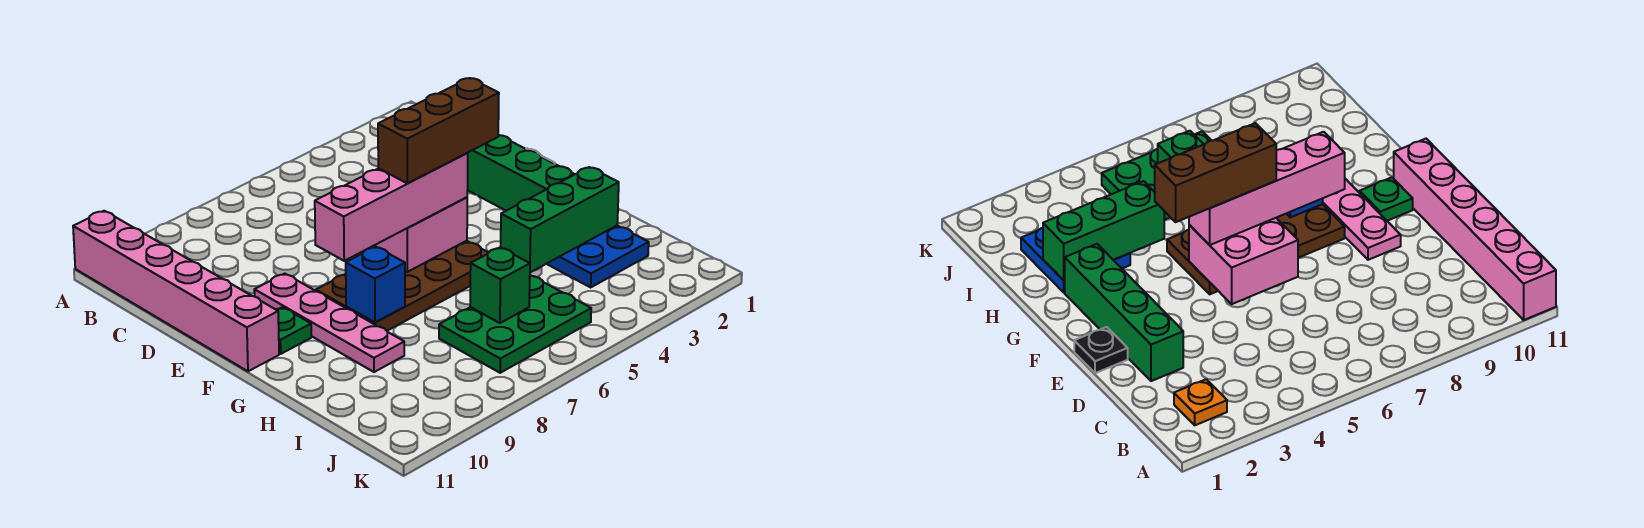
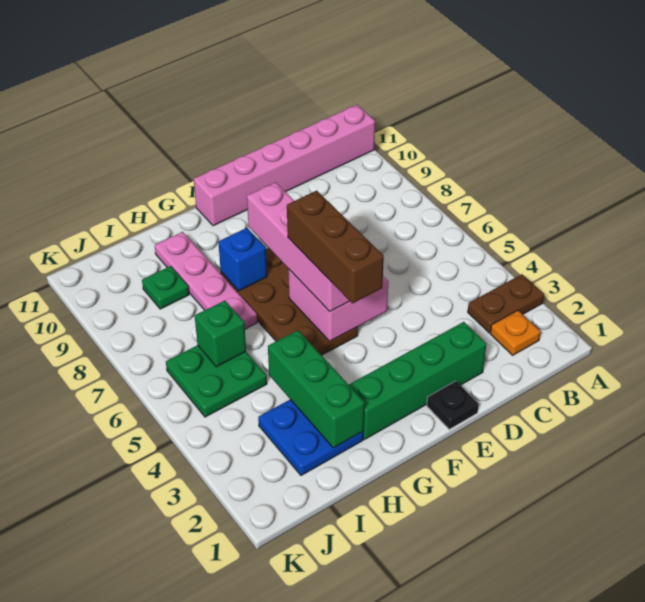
none -> brown plate A3:B3 level 1
pink plate E9:H9 level 1 -> pink plate H7:H10 level 1
green plate F10 level 1 -> green plate I9 level 1
green plate I5:J7 level 1 -> green plate I5:J6 level 1

